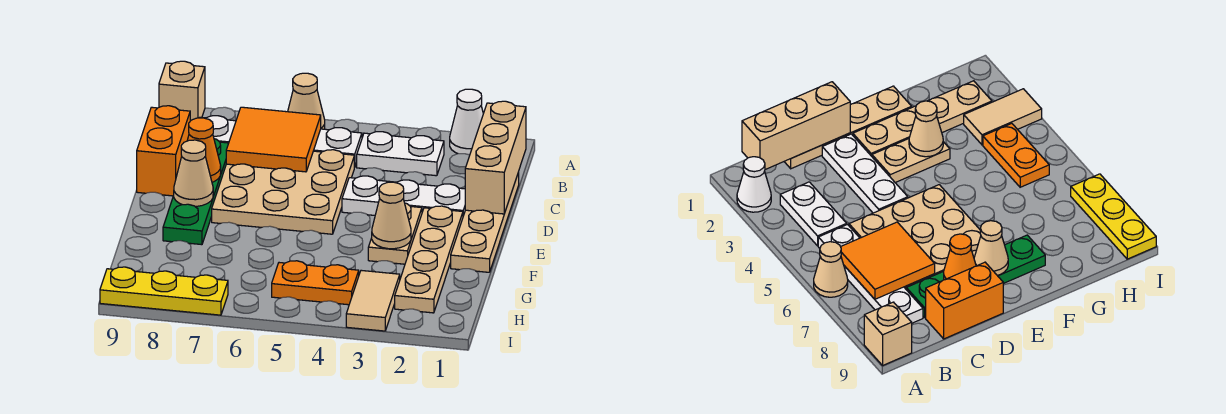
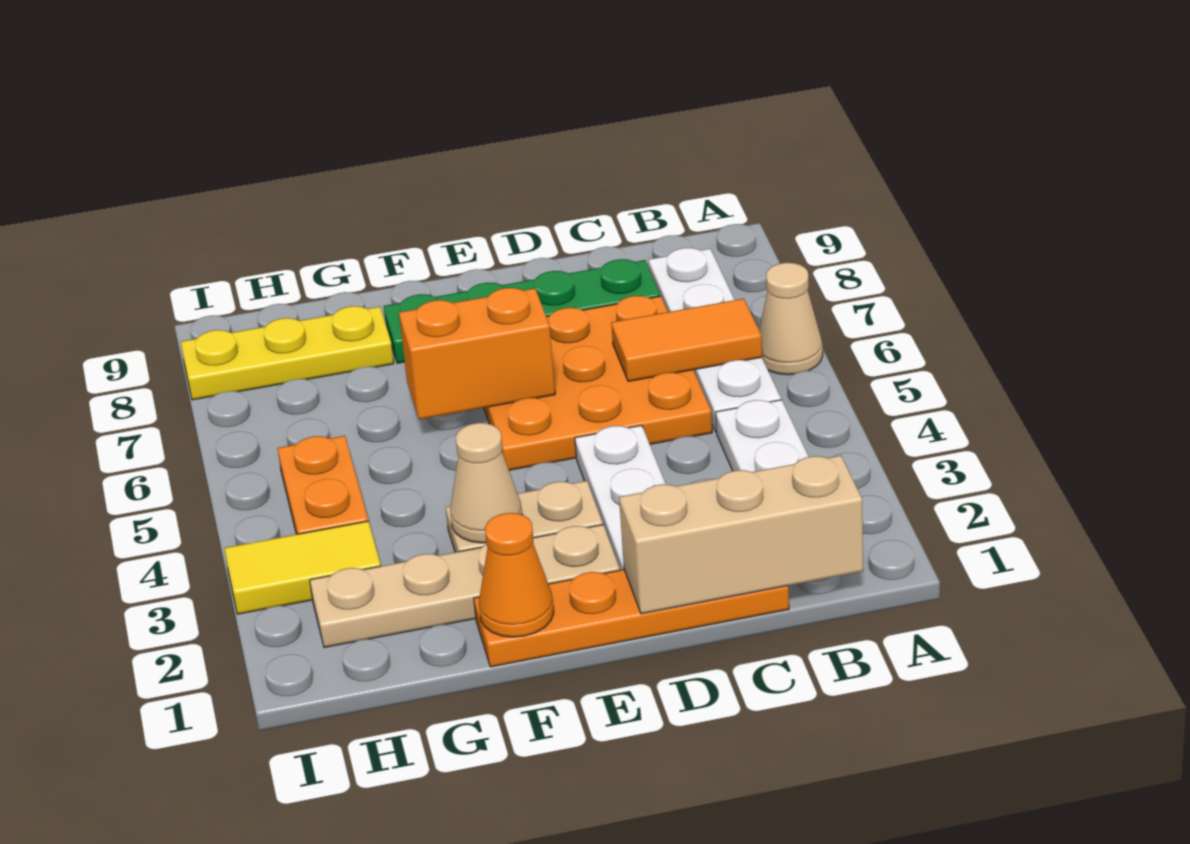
white cone A2 level 1 -> none
tan brick A9 level 1 -> none
orange tile B6:C7 level 2 -> orange tile B6:C6 level 2
tan plate C1:F1 level 1 -> orange plate C1:F1 level 1
tan plate C5:E7 level 1 -> orange plate C5:E7 level 1
orange brick C9:D9 level 1 -> orange brick E6:F6 level 2
orange cone D8 level 2 -> orange cone F1 level 2
tan cone E8 level 2 -> none
tan tile H3:I3 level 1 -> yellow tile H3:I3 level 1
yellow plate I7:I9 level 1 -> yellow plate G8:I8 level 1

